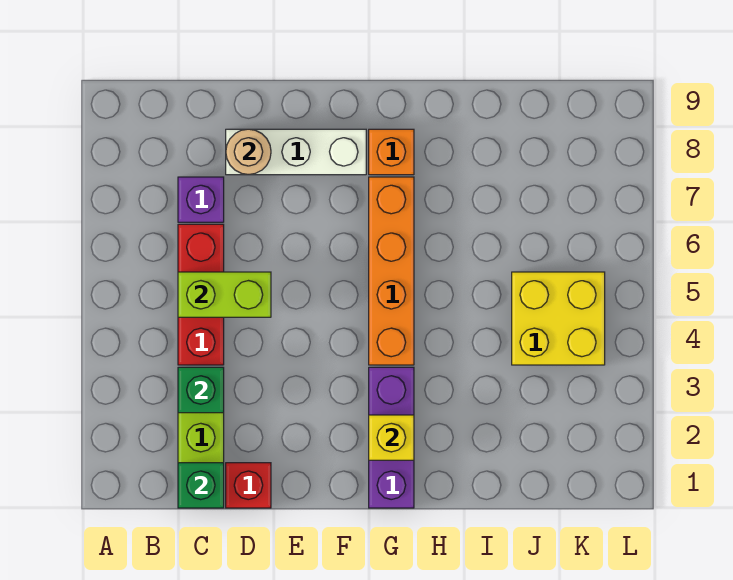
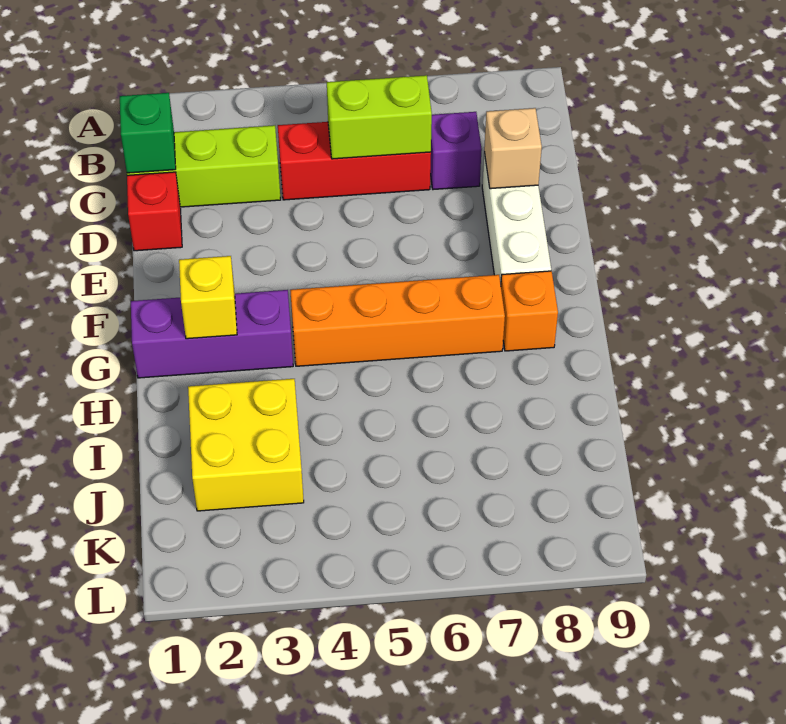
green brick C3 level 2 -> none
lime brick C5:D5 level 2 -> lime brick C5:C6 level 2
tan round brick D8 level 2 -> tan brick D8 level 2
yellow brick J4:K5 level 1 -> yellow brick I2:J3 level 1

